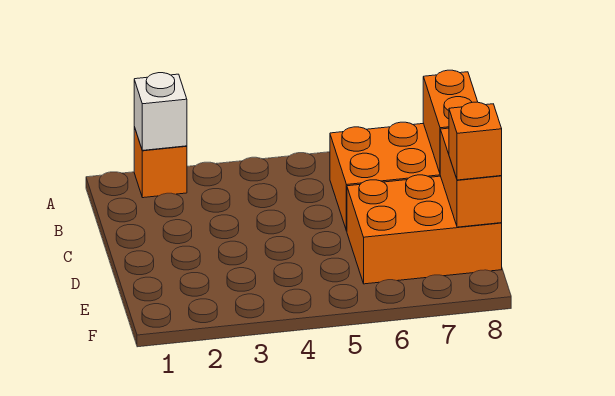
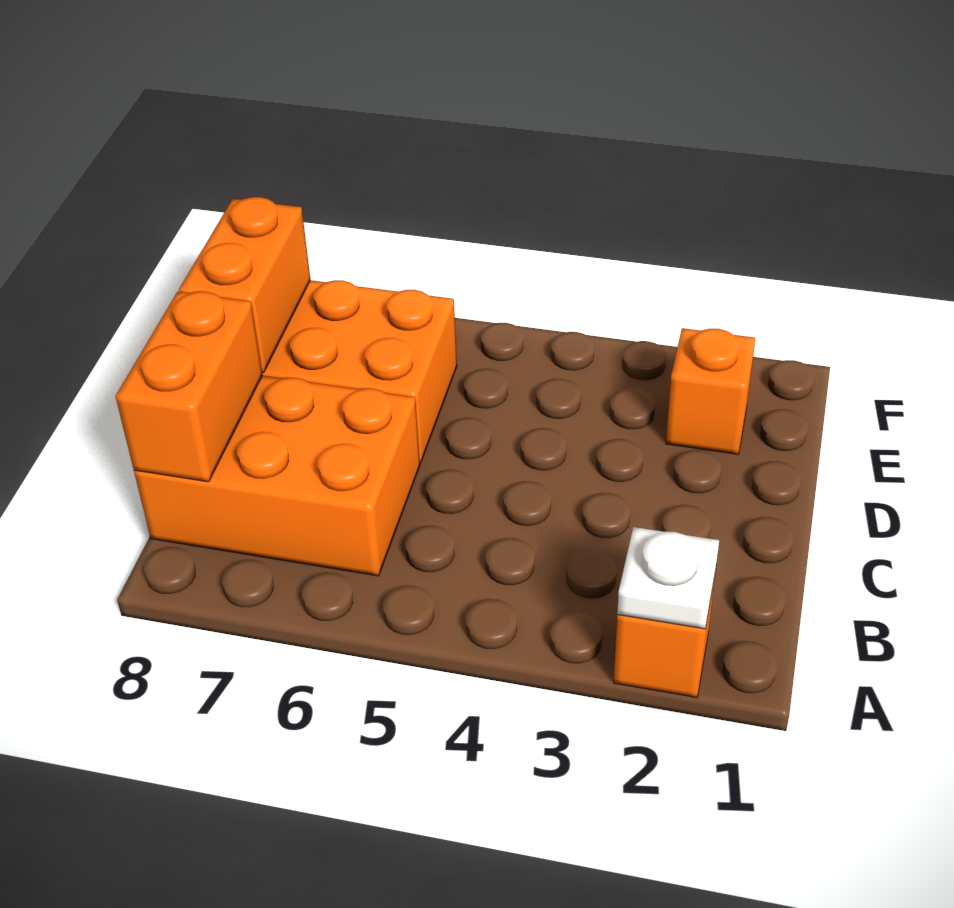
white brick A2 level 2 -> white plate A2 level 2
orange brick E8 level 3 -> orange brick E2 level 1

